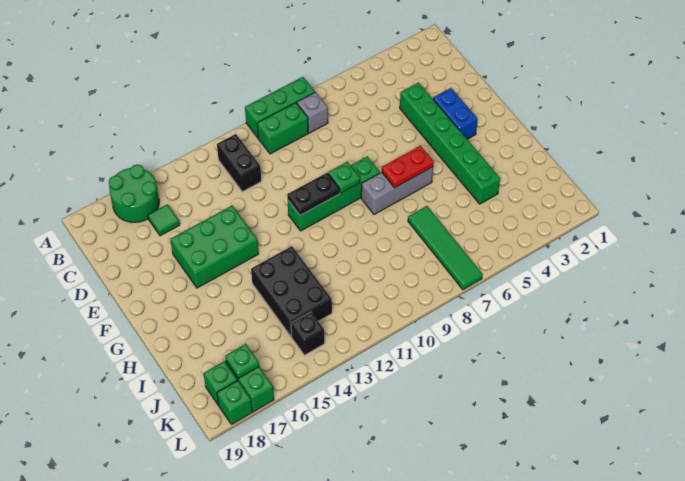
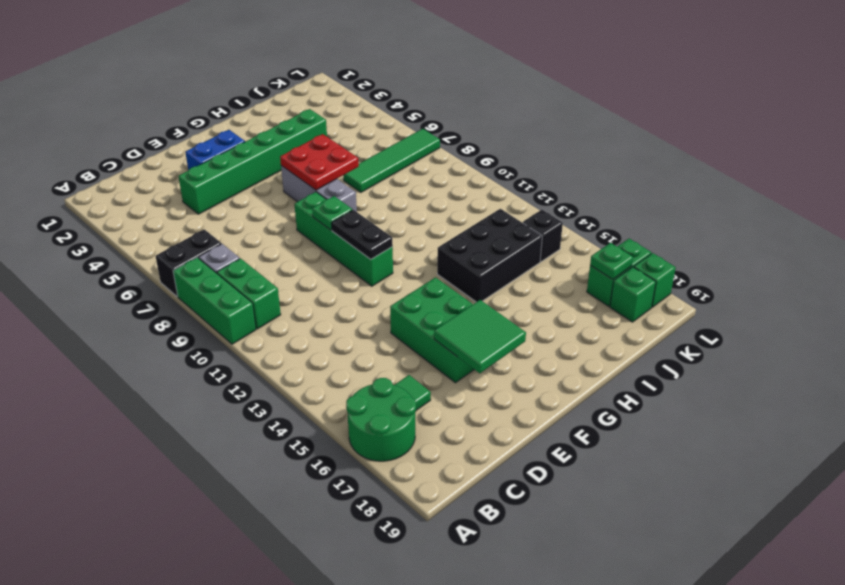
black brick B12:C12 level 1 -> black brick A7:B7 level 1
none -> green tile E16:F17 level 2
red plate G6:G7 level 2 -> red plate G6:H7 level 2

